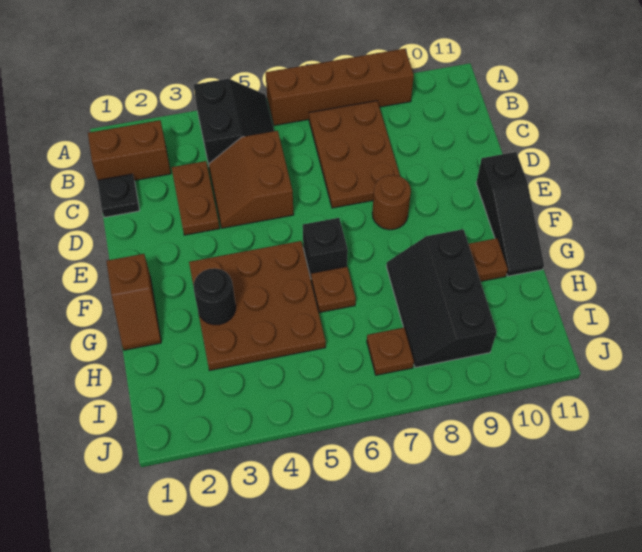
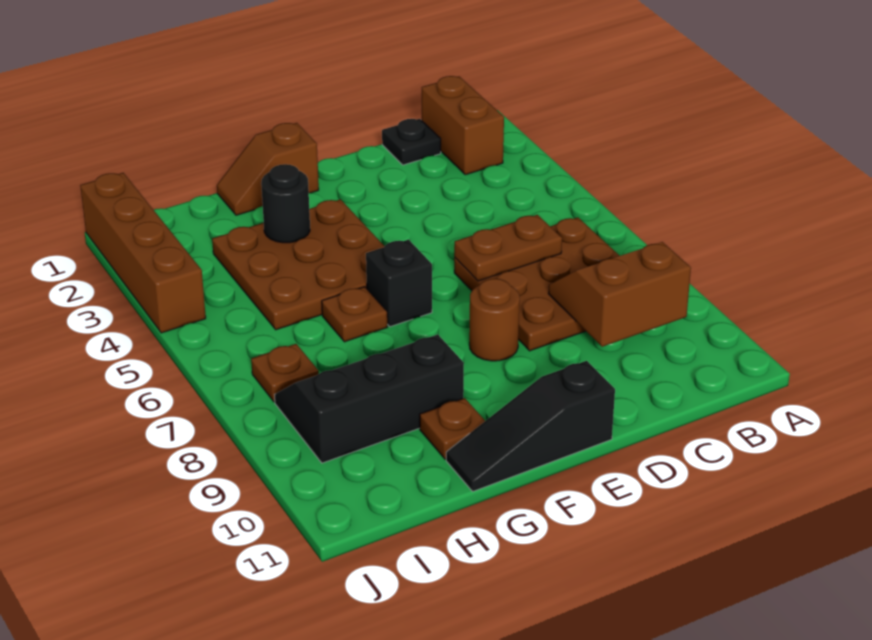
black slope A4:B5 level 1 top 4 -> none
brown brick A6:A9 level 1 -> brown brick J1:J4 level 1
brown plate B7:D8 level 1 -> brown plate B6:D8 level 1
brown plate C3:D3 level 1 -> brown plate C6:D6 level 2
brown slope C4:D5 level 1 top 5 -> brown slope B8:C9 level 2 top 9

